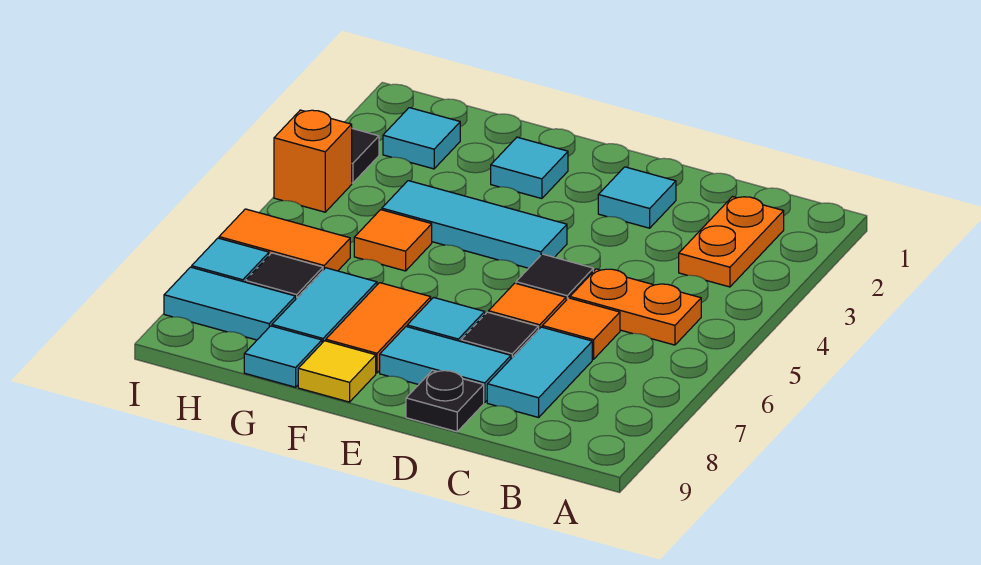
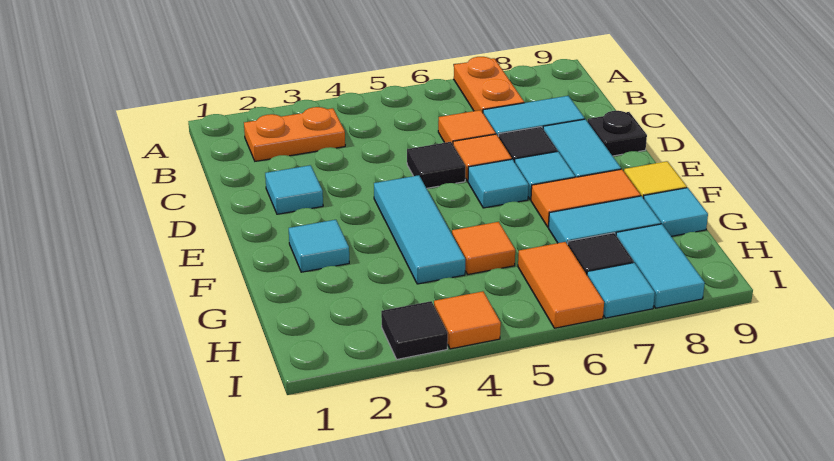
orange plate B5:C5 level 1 -> orange plate A7:B7 level 1
cyan tile H2 level 1 -> cyan tile E6 level 1
orange brick I4 level 1 -> orange tile I4 level 1

